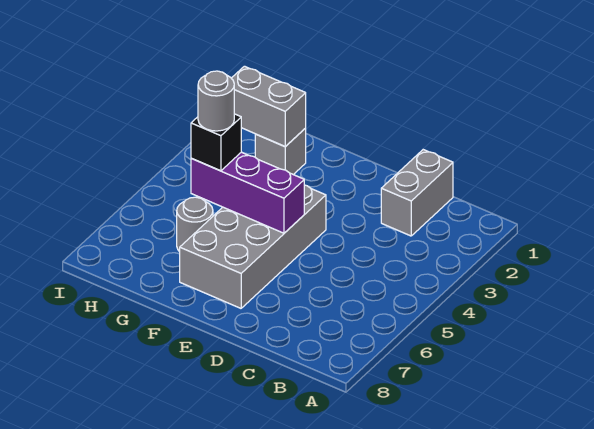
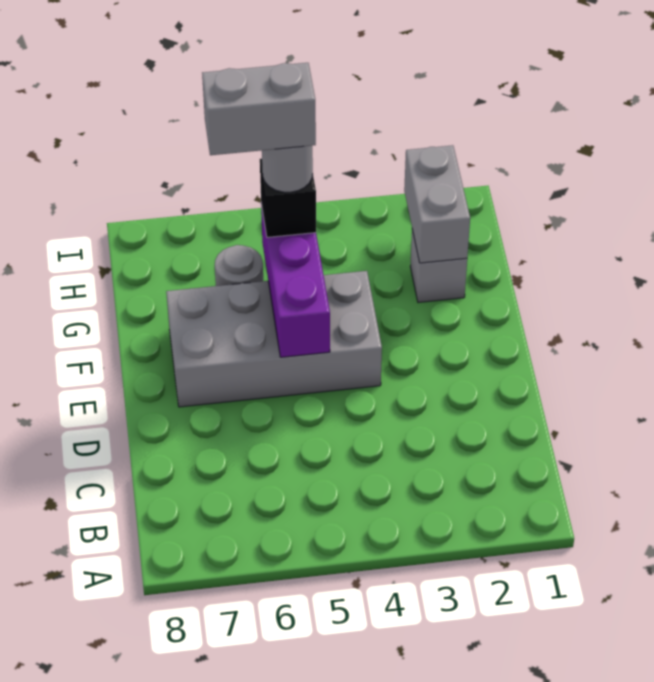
grey brick C1:C2 level 1 -> grey brick G5:G6 level 5

